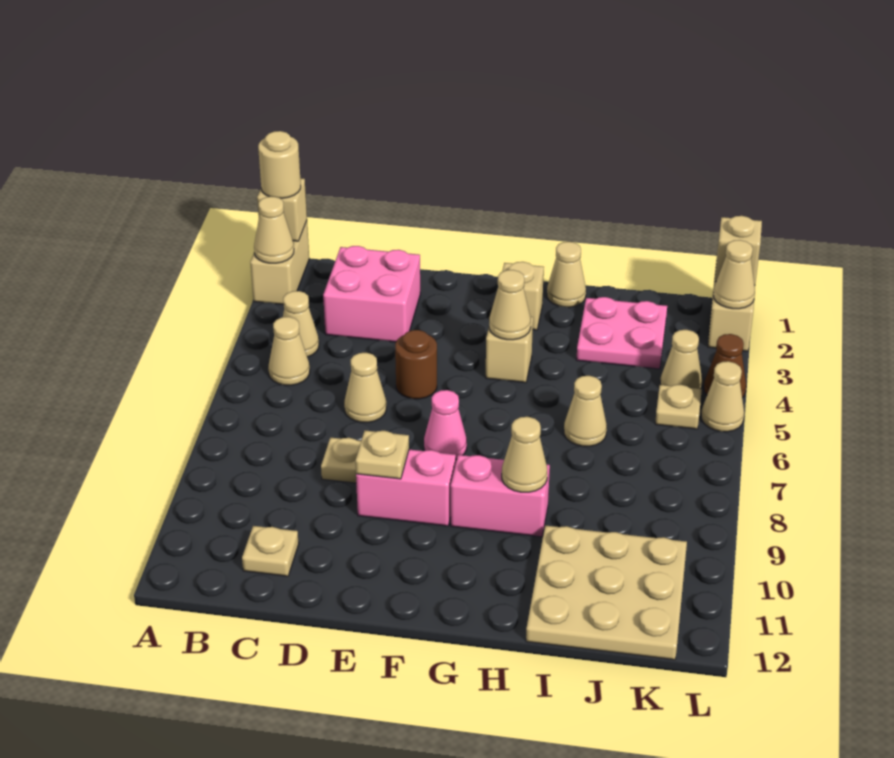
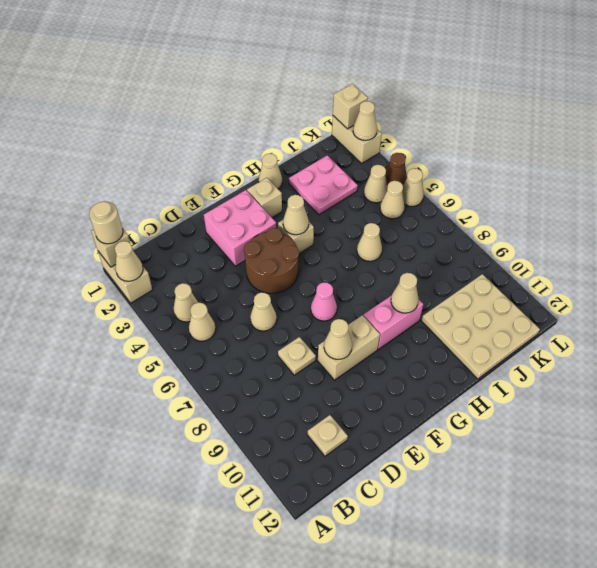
pink brick C2:D3 level 1 -> pink brick E2:F3 level 1
brown round brick E5 level 1 -> brown round brick E4:F5 level 1
pink brick E9:F9 level 1 -> tan brick E9:F9 level 1
tan plate E9 level 2 -> tan cone E9 level 2
tan plate K5 level 1 -> tan cone K5 level 1

